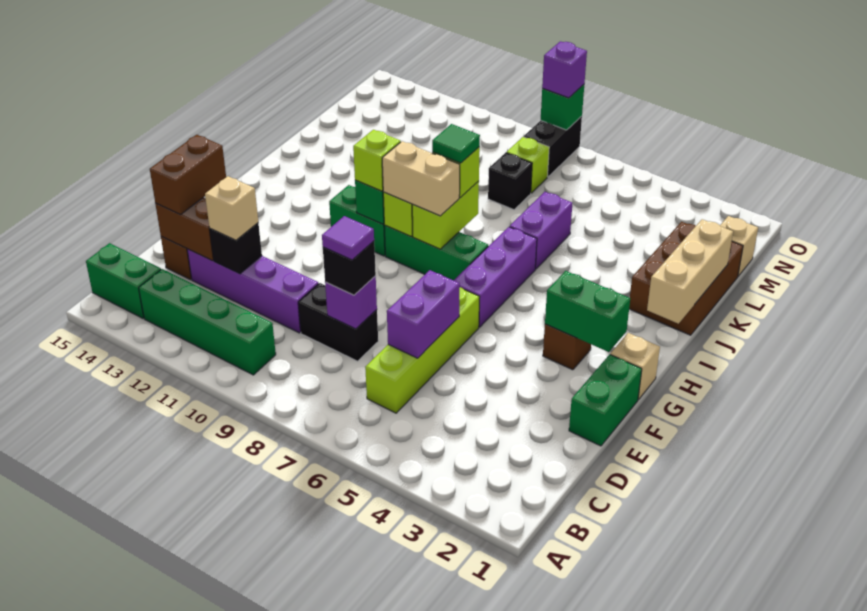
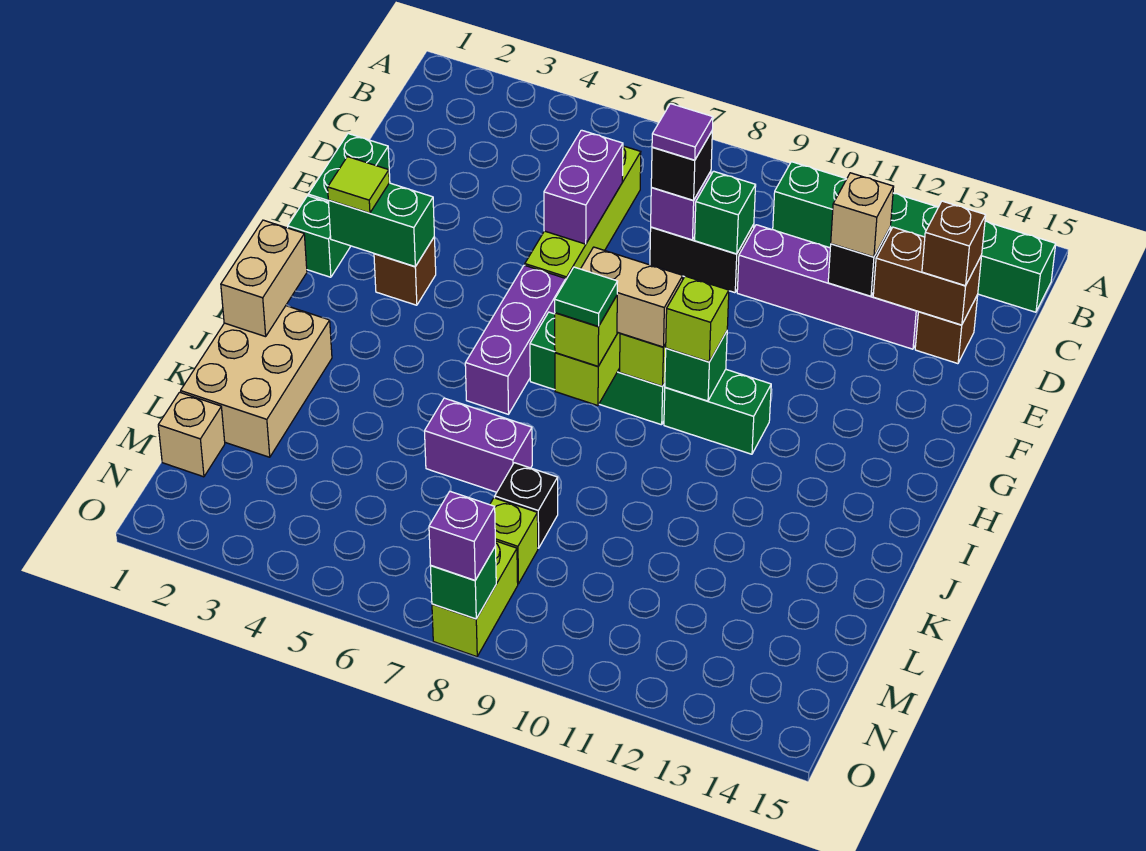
none -> green brick D9 level 2
brown brick D14:E14 level 3 -> brown brick D14 level 3
tan brick G1 level 1 -> green brick G1 level 1
none -> lime tile G2 level 3
tan brick I1:K1 level 2 -> tan brick I1:J1 level 2
brown brick J1:L2 level 1 -> tan brick J1:L2 level 1
purple brick J6:K6 level 1 -> purple brick K6:K7 level 1
black brick N8:O8 level 1 -> lime brick N8:O8 level 1

